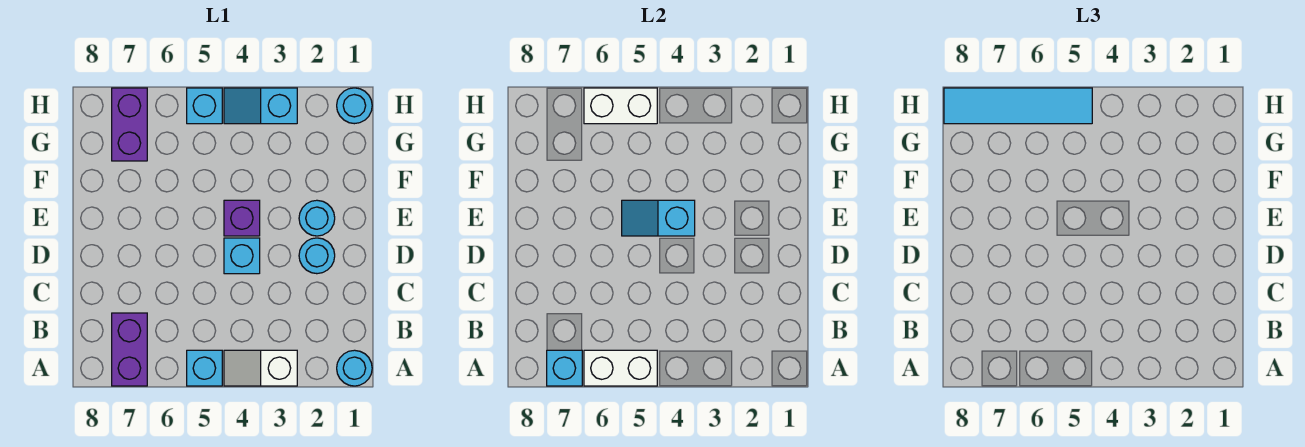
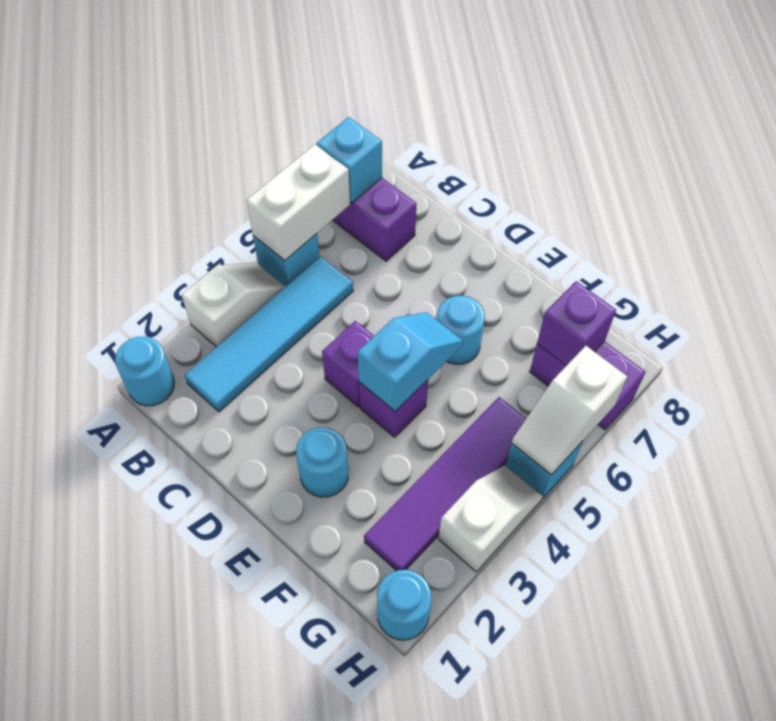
cyan round brick D2 level 1 -> cyan round brick E6 level 1
cyan brick D4 level 1 -> purple brick D4 level 1
none -> purple tile G2:G5 level 1
none -> purple brick G7 level 2
cyan slope H3:H4 level 1 top 3 -> white slope H3:H4 level 1 top 3
white brick H5:H6 level 2 -> white slope H5:H6 level 2 top 6
cyan tile H5:H8 level 3 -> cyan tile B2:B5 level 1

